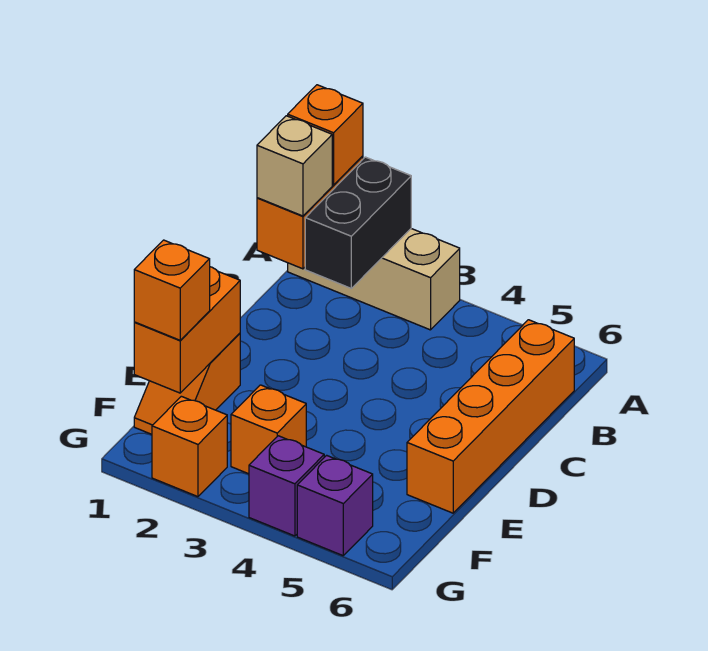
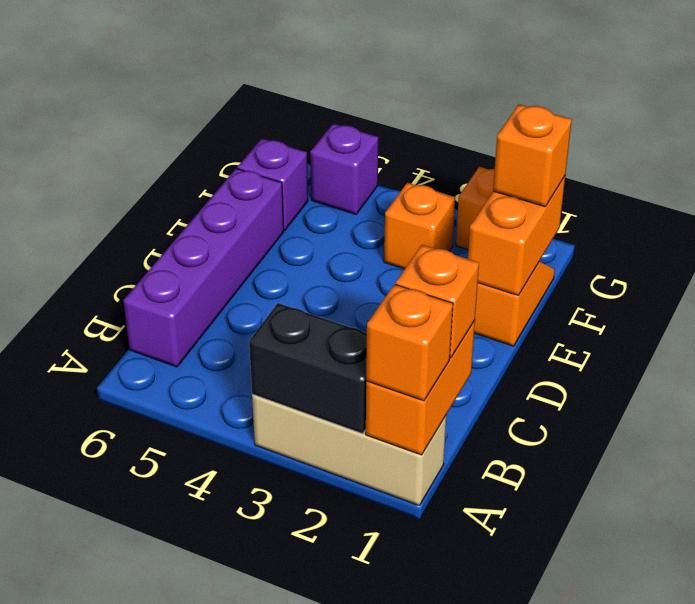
black brick A2:B2 level 2 -> black brick A2:A3 level 2
tan brick B1 level 3 -> orange brick B1 level 3
orange brick B6:E6 level 1 -> purple brick B6:E6 level 1
purple brick G4 level 1 -> purple brick F6 level 1

